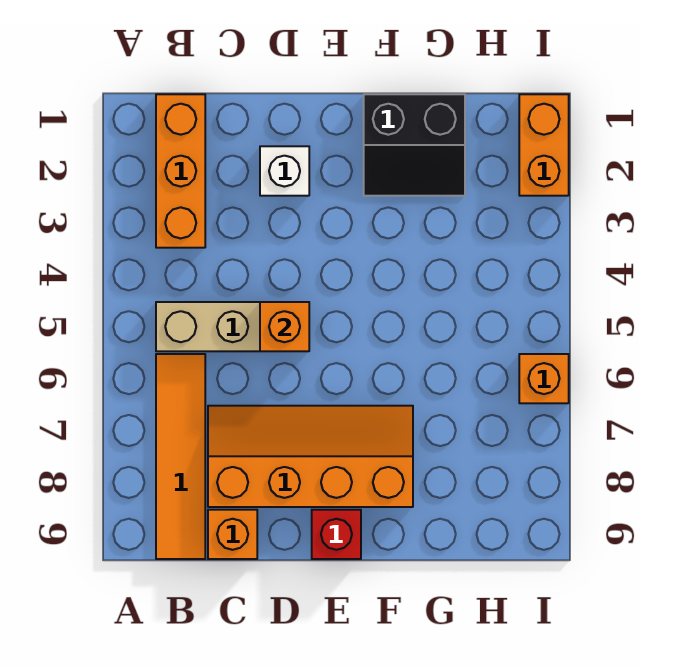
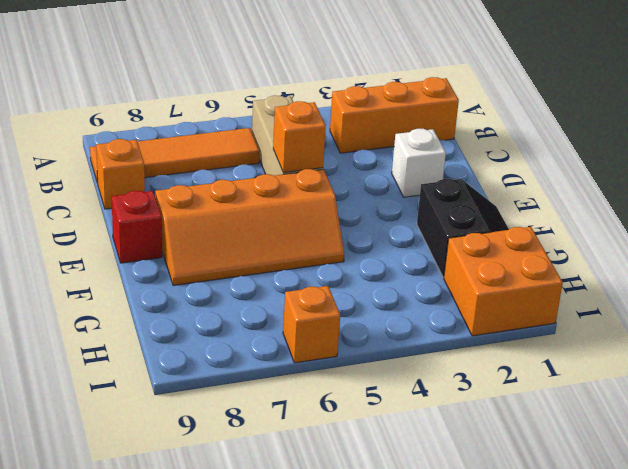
orange slope C7:F8 level 1 top 8 -> orange slope E5:F8 level 1 top E
black slope F1:G2 level 1 top 1 -> black slope F1:G2 level 1 top 2
orange brick I1:I2 level 1 -> orange brick H1:I2 level 1

